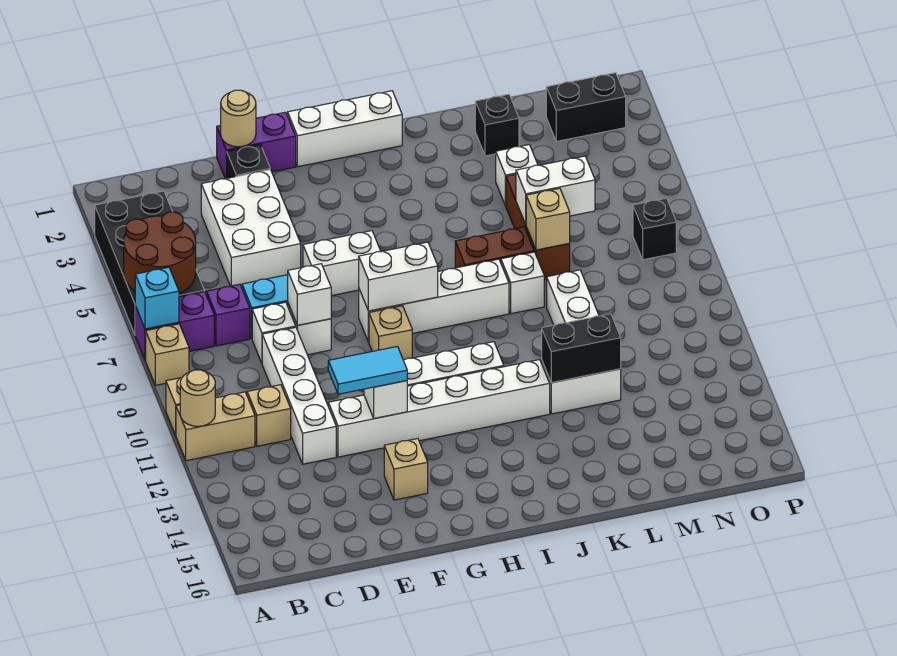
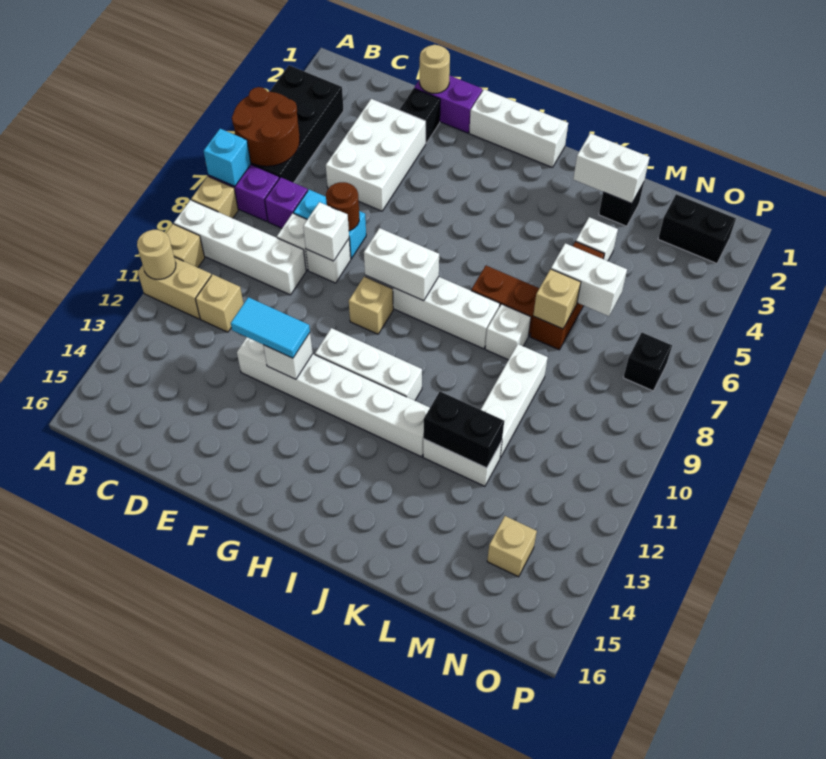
white brick D9:D12 level 1 -> white brick A9:D9 level 1
none -> brown round brick E7 level 2
white brick F6:G6 level 1 -> white brick K2:L2 level 2
tan brick F14 level 1 -> tan brick N14 level 1

